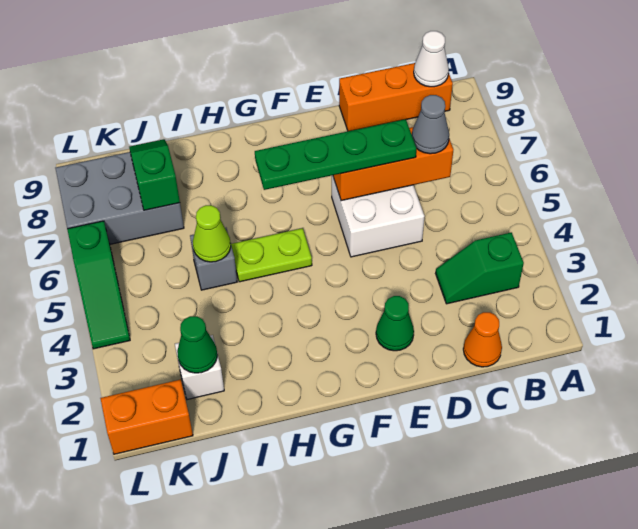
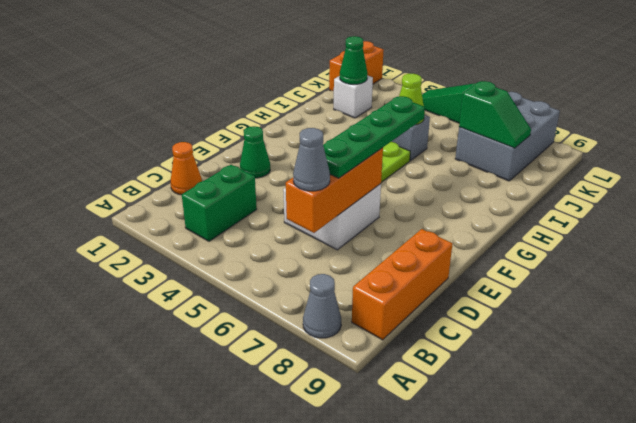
none -> grey cone A8 level 1
green slope B3:C3 level 1 top B -> green brick B3:C3 level 1
white cone B9 level 2 -> none

